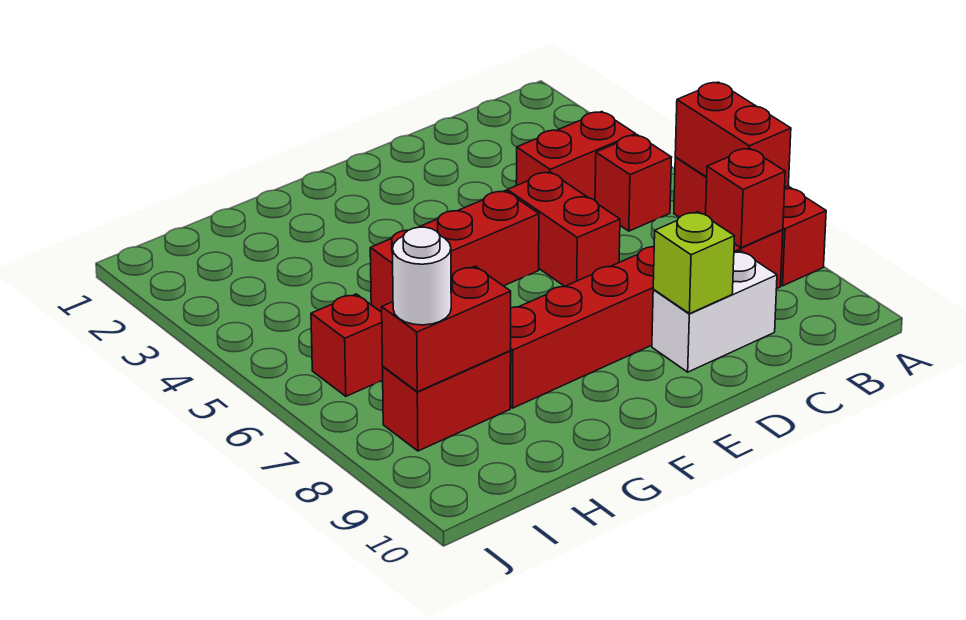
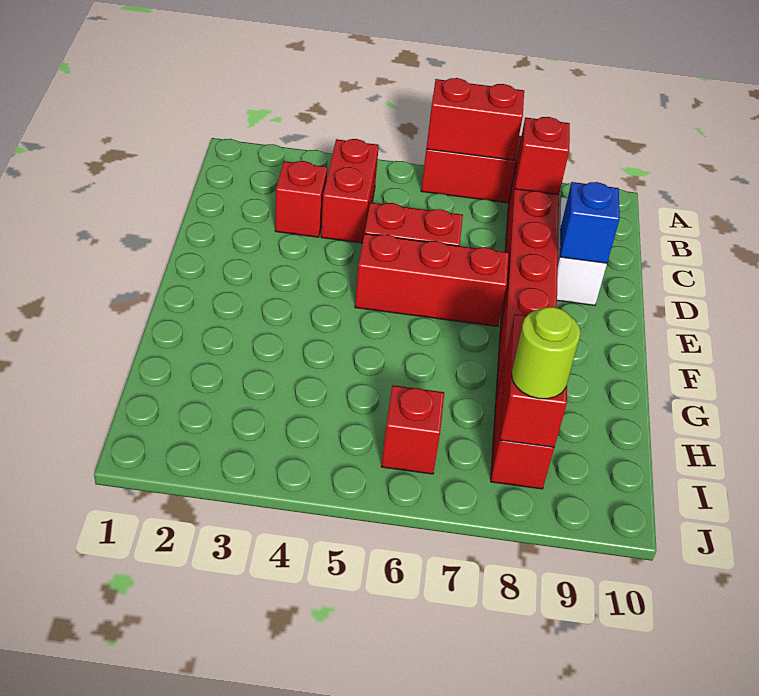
red brick B5 level 1 -> red brick C3 level 1
lime brick D9 level 2 -> blue brick D9 level 2
red brick E5:G5 level 1 -> red brick E5:E7 level 1
white round brick I8 level 3 -> lime round brick I8 level 3

